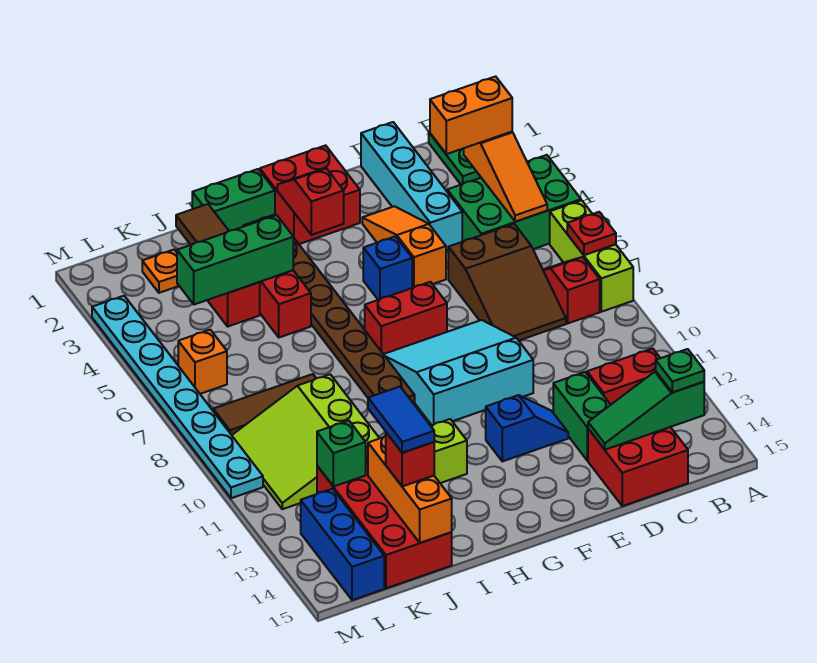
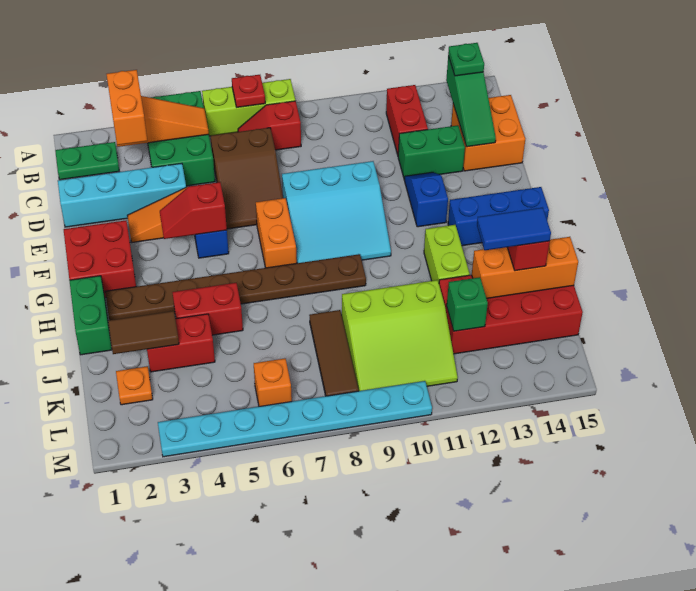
brown slope C6:D8 level 1 top 6 -> brown slope C6:E7 level 1 top C
red brick C14:D15 level 1 -> orange brick C14:D15 level 1
cyan slope E8:G10 level 1 top 10 -> cyan slope E8:G10 level 1 top E
red brick F7:G7 level 1 -> orange brick F7:G7 level 1
red slope G2:G3 level 2 top 3 -> red slope F4:F5 level 2 top 5
green brick I4:K4 level 2 -> none
blue brick L13:L15 level 1 -> blue brick G13:G15 level 1

